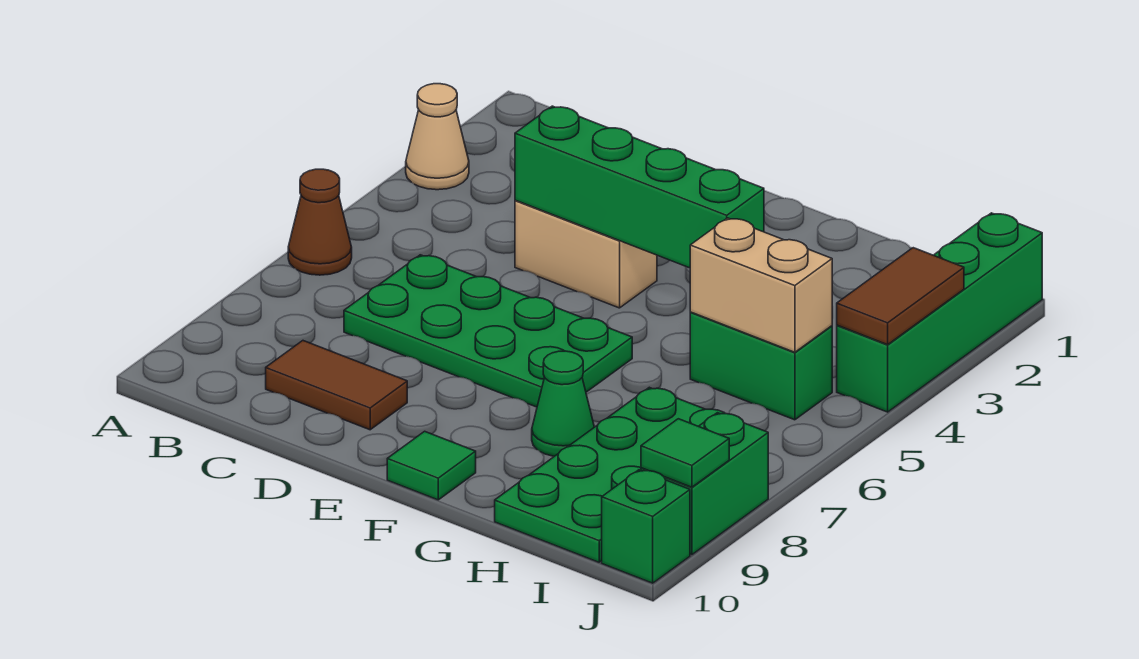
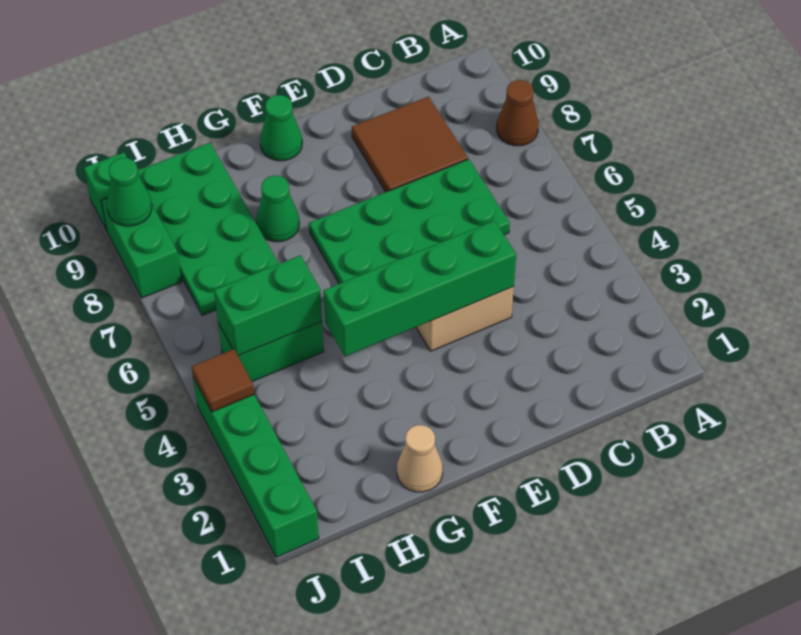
tan cone A3 level 1 -> tan cone G1 level 1
brown cone A6 level 1 -> brown cone A8 level 1
brown tile C9:D9 level 1 -> brown tile C8:D9 level 1
green tile F10 level 1 -> green cone F10 level 1
tan brick H5:I5 level 2 -> green brick H5:I5 level 2
brown tile J3:J4 level 2 -> brown tile J4 level 2
green tile J9 level 2 -> green cone J9 level 2

